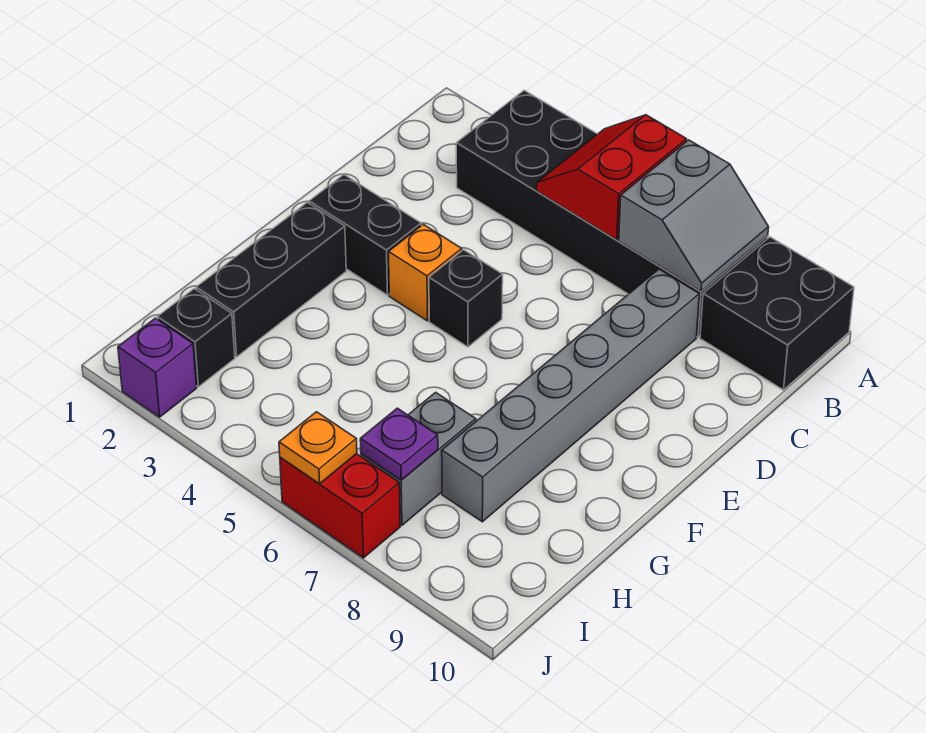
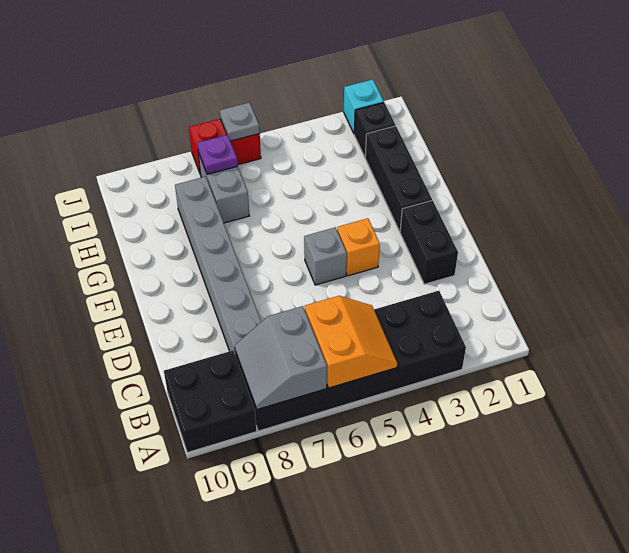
red slope A5:B6 level 2 top 6 -> orange slope A5:B6 level 2 top 6
black brick E2:E3 level 1 -> black brick D2:E2 level 1
black brick E5 level 1 -> grey brick E5 level 1
purple brick J2 level 1 -> cyan brick J2 level 1
orange plate J6 level 2 -> grey plate J6 level 2

